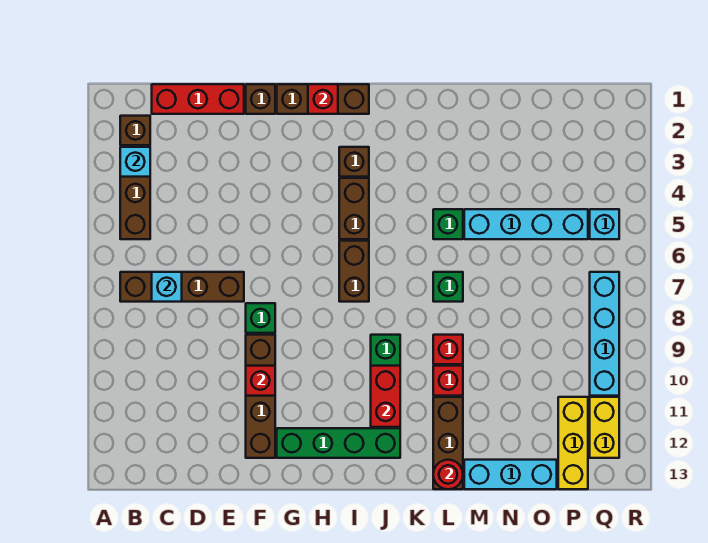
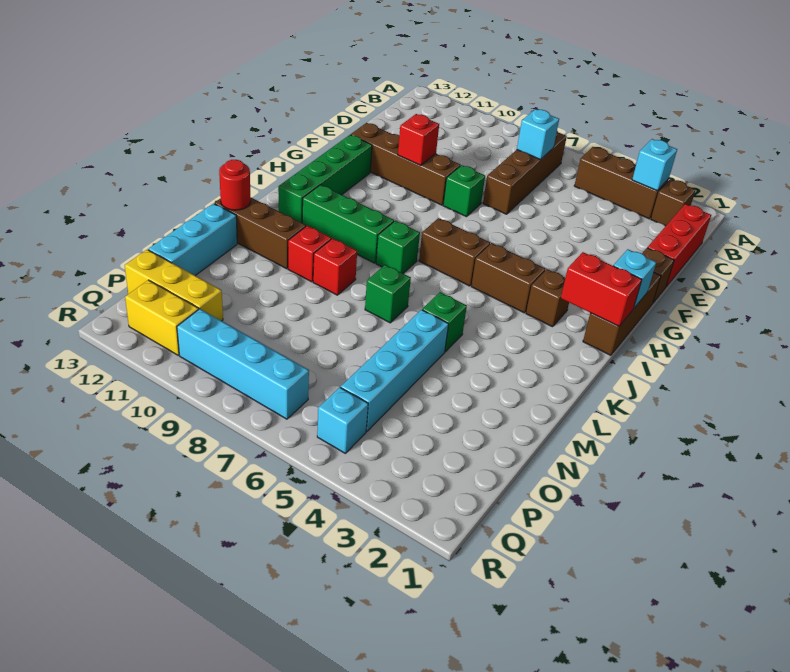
red brick H1 level 2 -> cyan brick H1 level 2
none -> green brick J8 level 1
red brick J10:J11 level 2 -> red brick I1:I2 level 2

